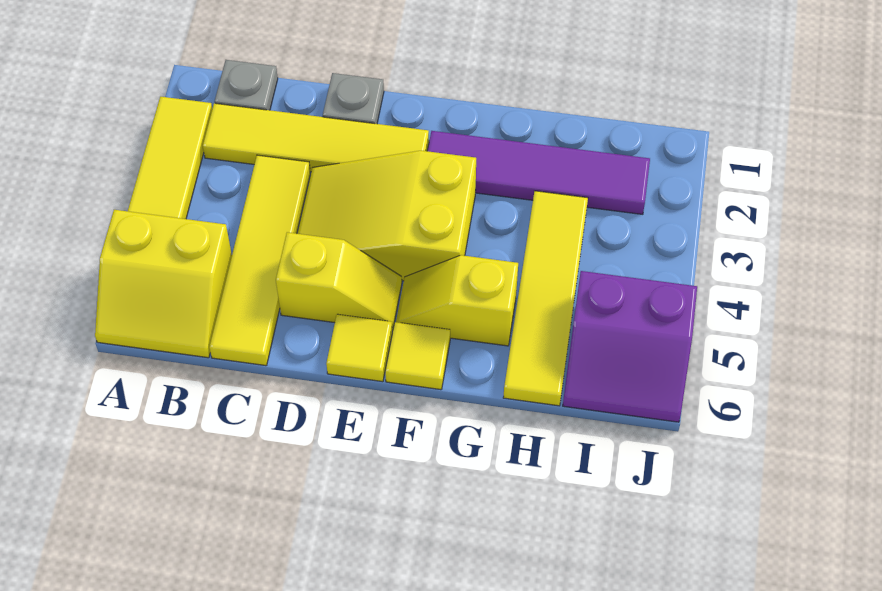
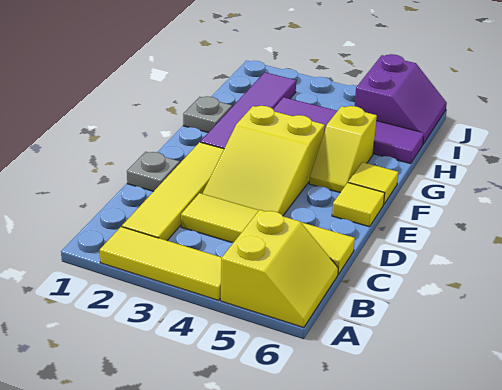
grey plate B1 level 1 -> grey plate G1 level 1
yellow slope D5:E5 level 1 top D -> none
yellow tile H3:H6 level 1 -> purple tile H3:H6 level 1

